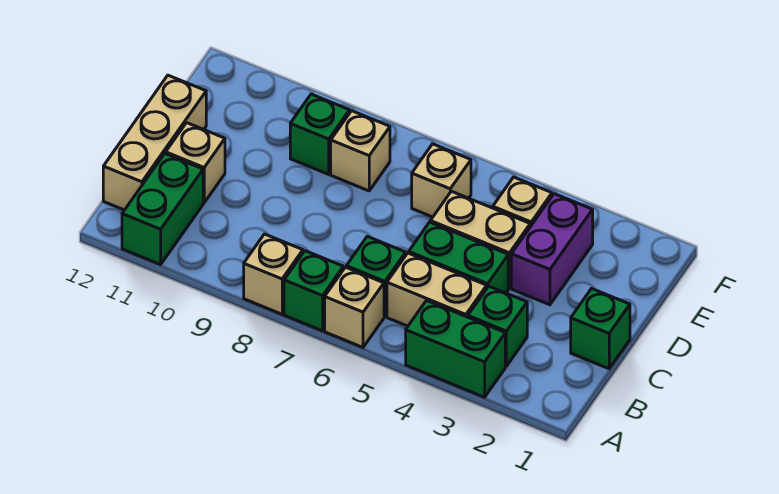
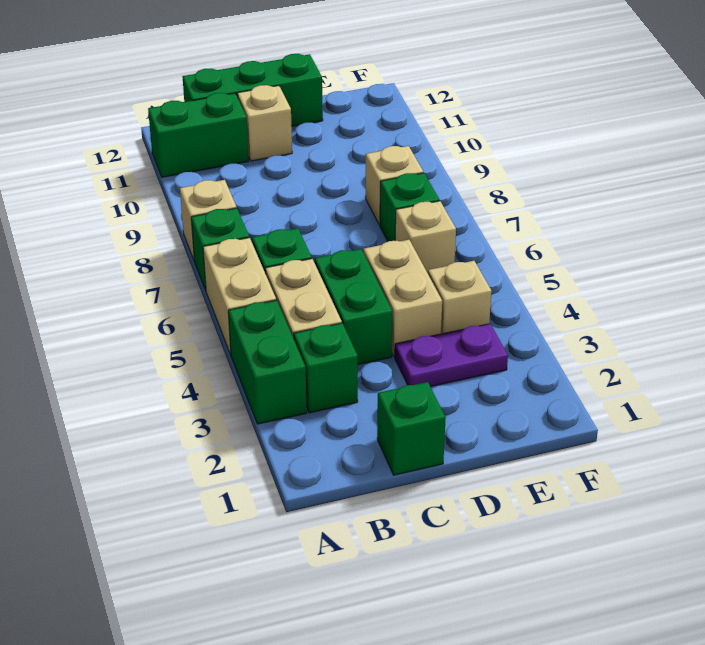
tan brick A6 level 1 -> tan brick A5:A6 level 1
tan brick B12:D12 level 1 -> green brick B12:D12 level 1
purple brick D3:E3 level 1 -> purple plate D3:E3 level 1
green brick E9 level 1 -> green brick E7 level 1

